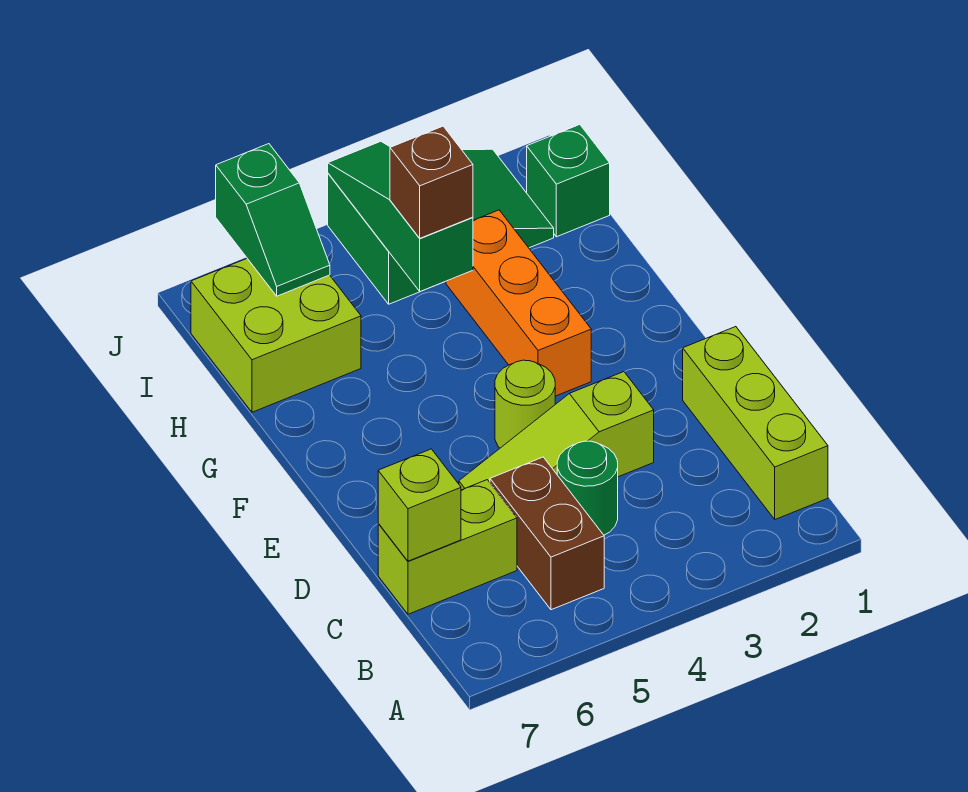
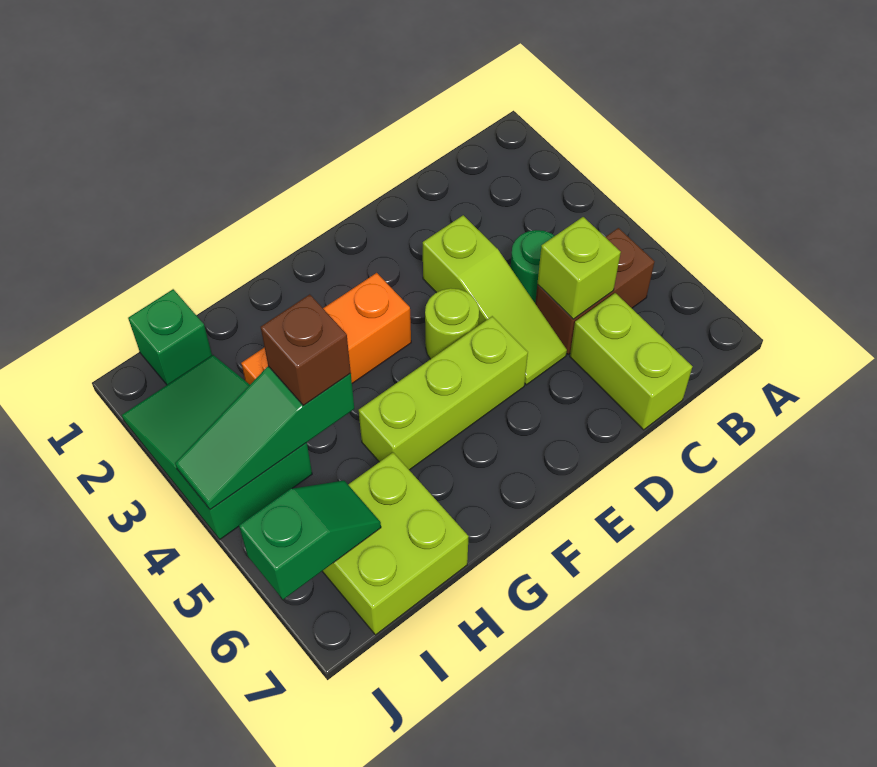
lime brick B1:D1 level 1 -> lime brick E5:G5 level 1
lime brick C7 level 2 -> lime brick C5 level 2

